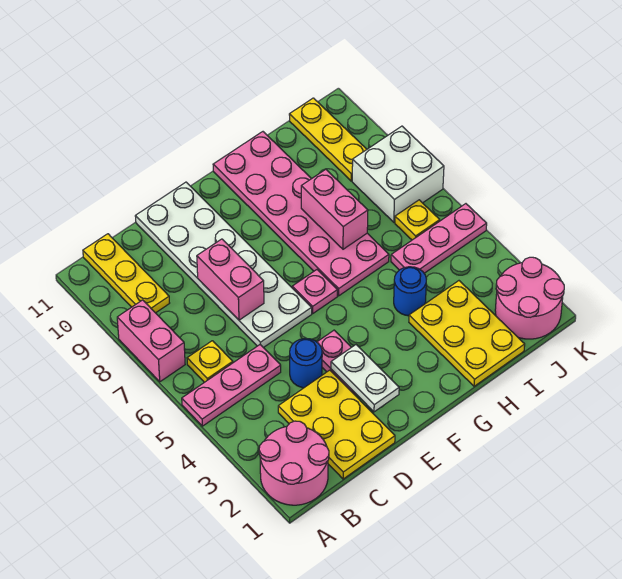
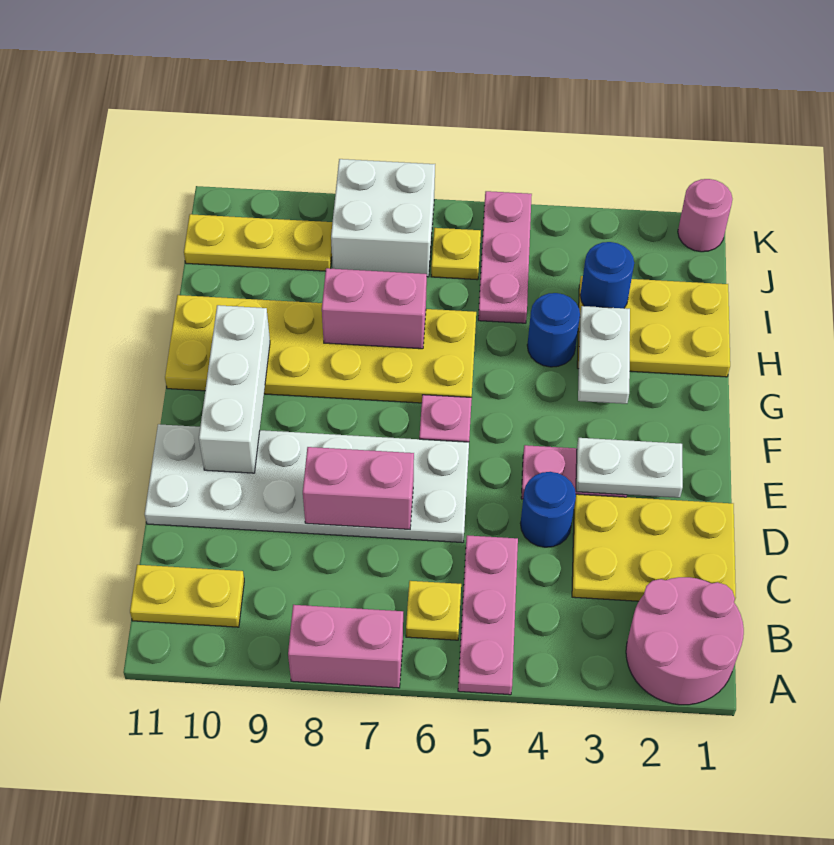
yellow plate B9:B11 level 1 -> yellow plate B10:B11 level 1
none -> white brick E10:G10 level 2
none -> white plate G3:H3 level 2
pink plate G6:H11 level 1 -> yellow plate G6:H11 level 1
none -> blue round brick I3 level 2
pink round brick J1:K2 level 1 -> pink round brick K1 level 1

